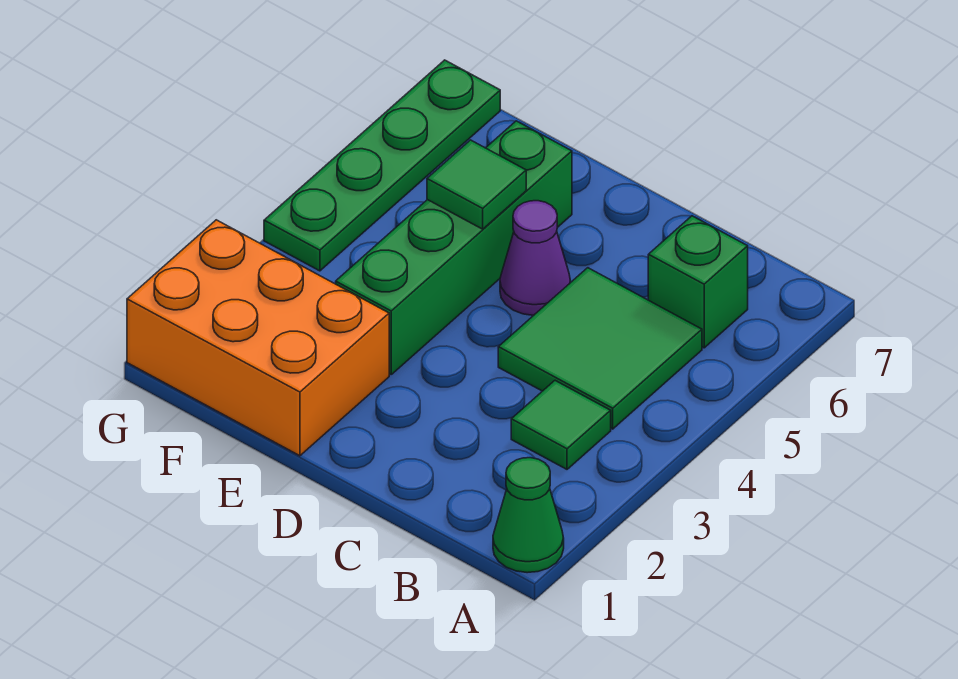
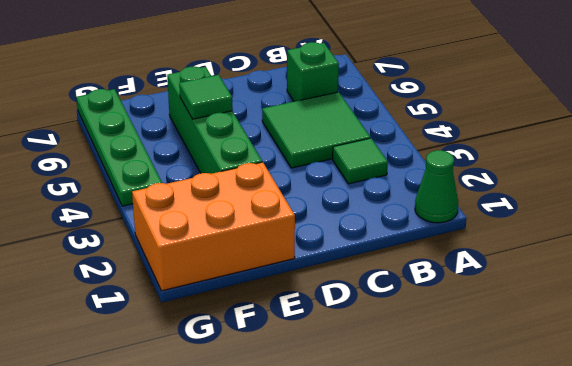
purple cone D5 level 1 -> none

